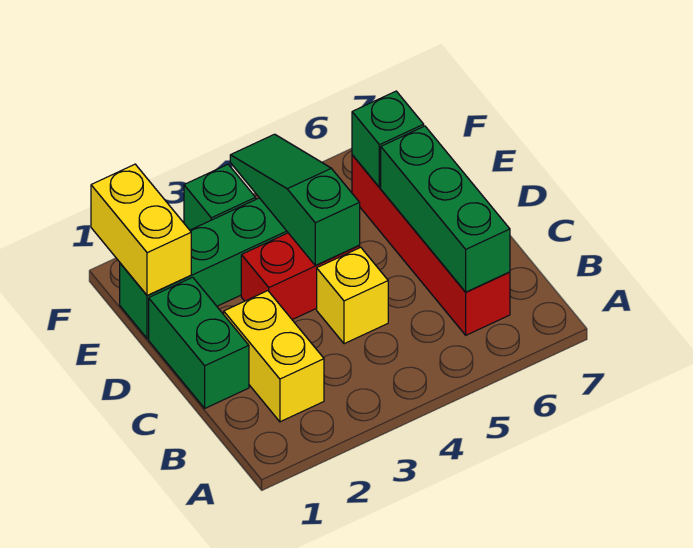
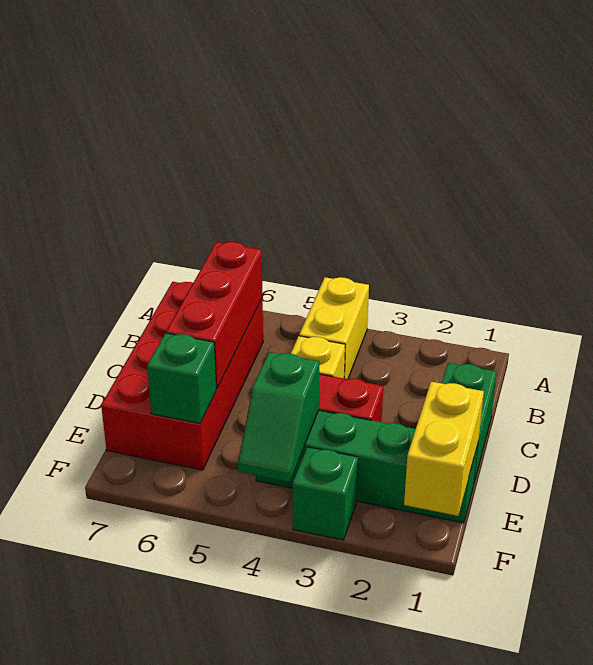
yellow brick B2:C2 level 1 -> yellow brick A4:B4 level 1
red brick B6:E6 level 1 -> red brick B6:E7 level 1
green brick B6:D6 level 2 -> red brick B6:D6 level 2
green slope D4:F4 level 2 top D -> green slope E4:F4 level 2 top E

